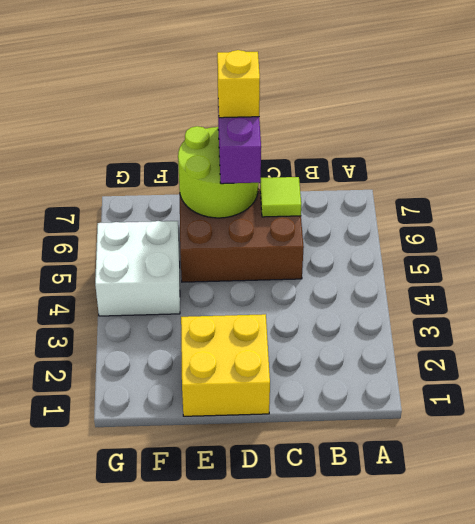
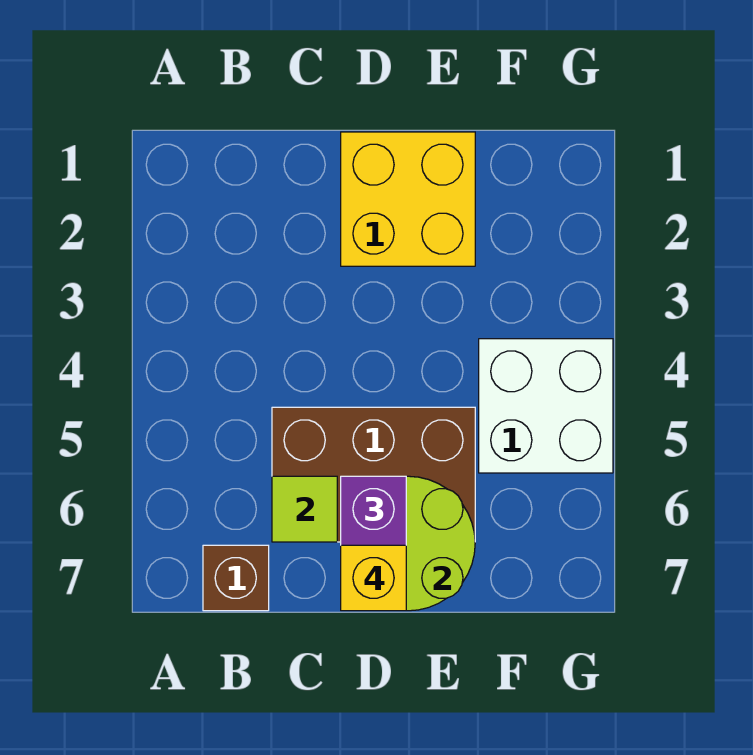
none -> brown brick B7 level 1

